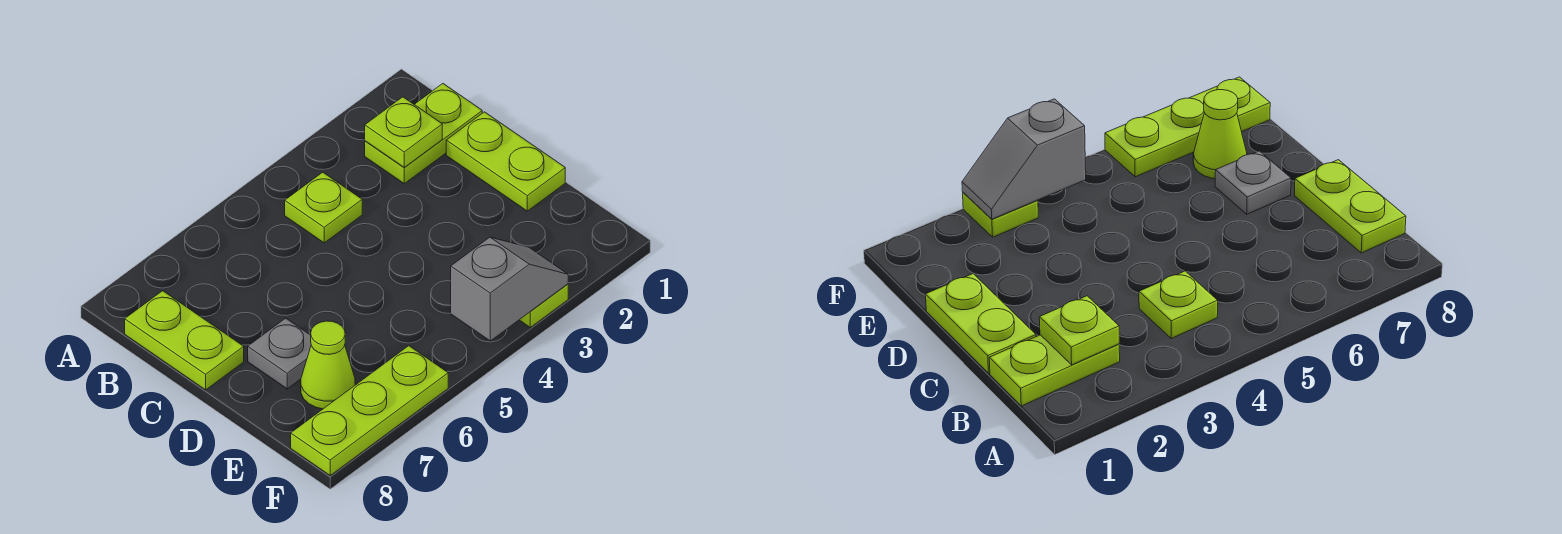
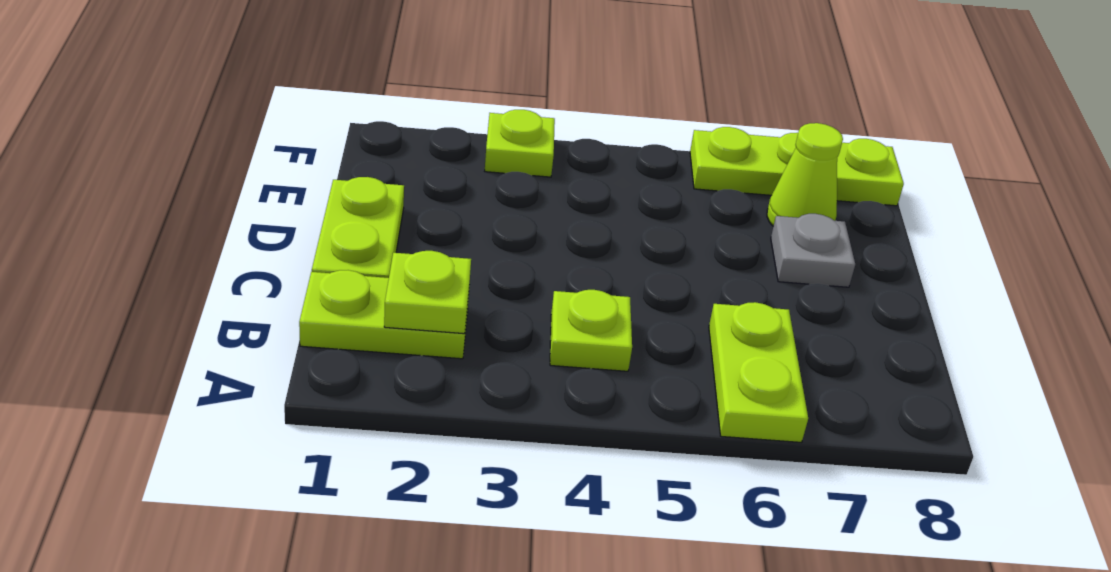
lime plate B8:C8 level 1 -> lime plate A6:B6 level 1
grey slope F3:F4 level 2 top 4 -> none

